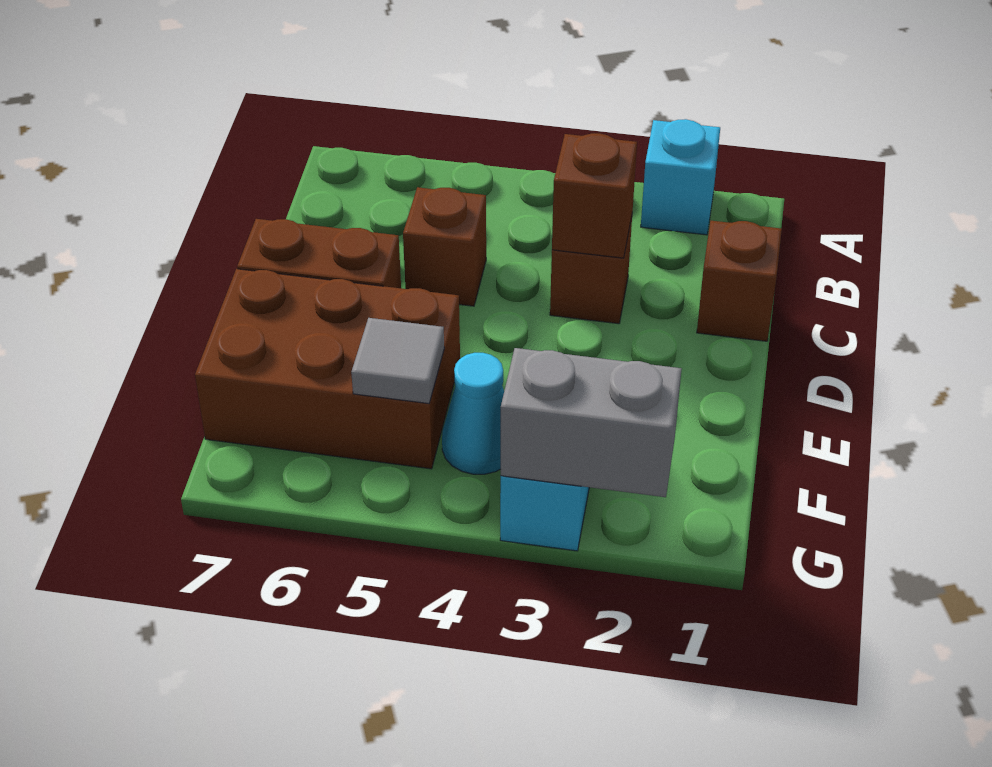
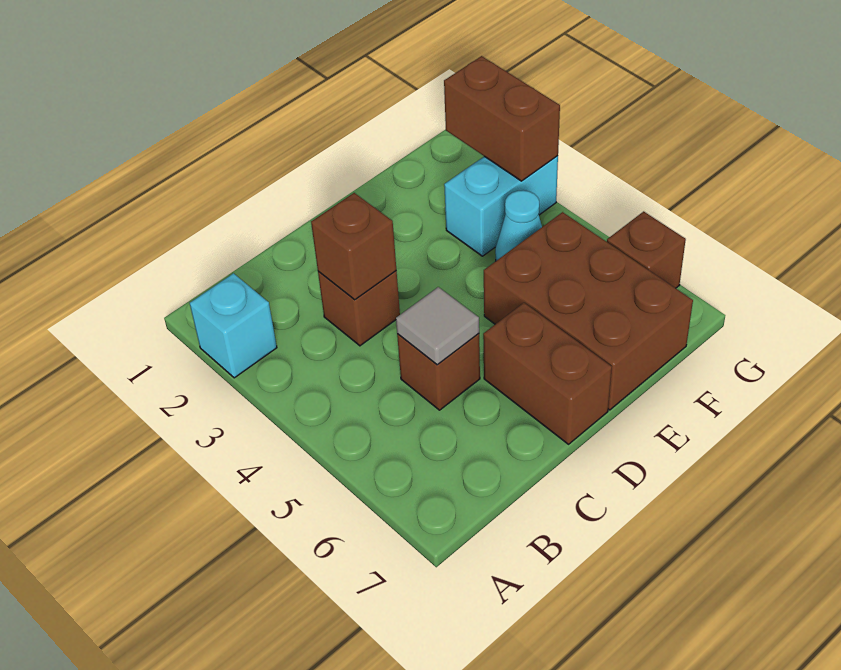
brown brick C1 level 1 -> brown brick G6 level 1
grey tile F5 level 2 -> grey tile C5 level 2
grey brick G2:G3 level 2 -> brown brick G2:G3 level 2

